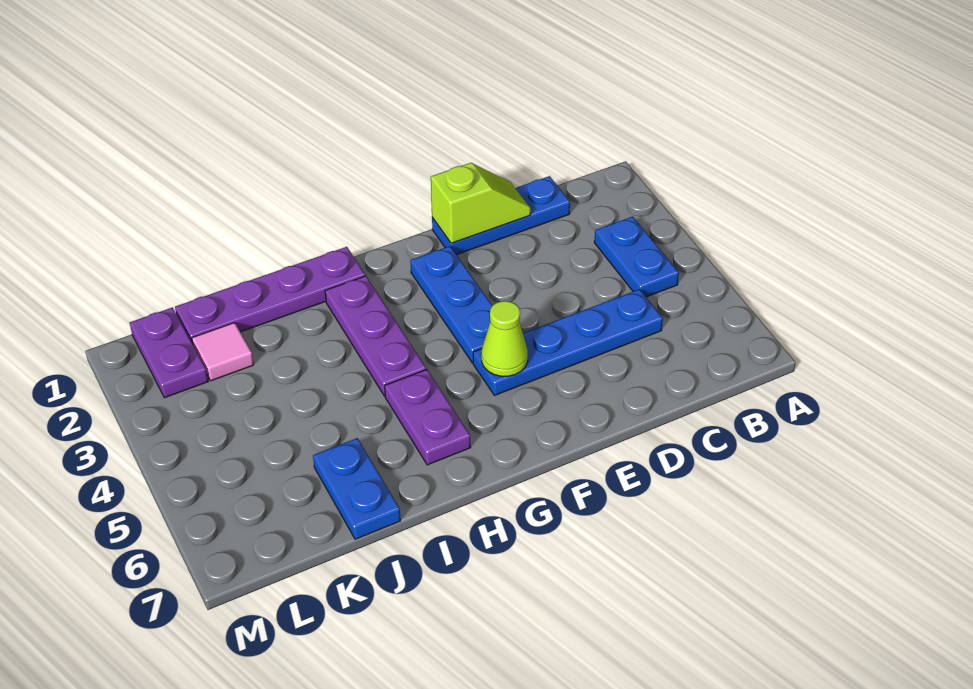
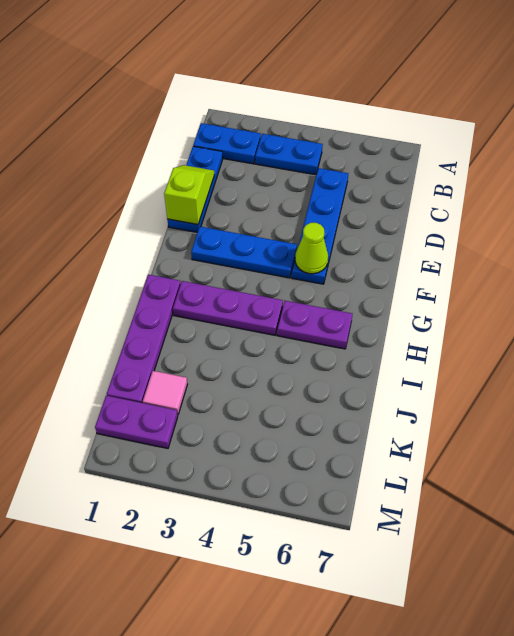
blue plate J6:J7 level 1 -> blue plate B1:B2 level 1

